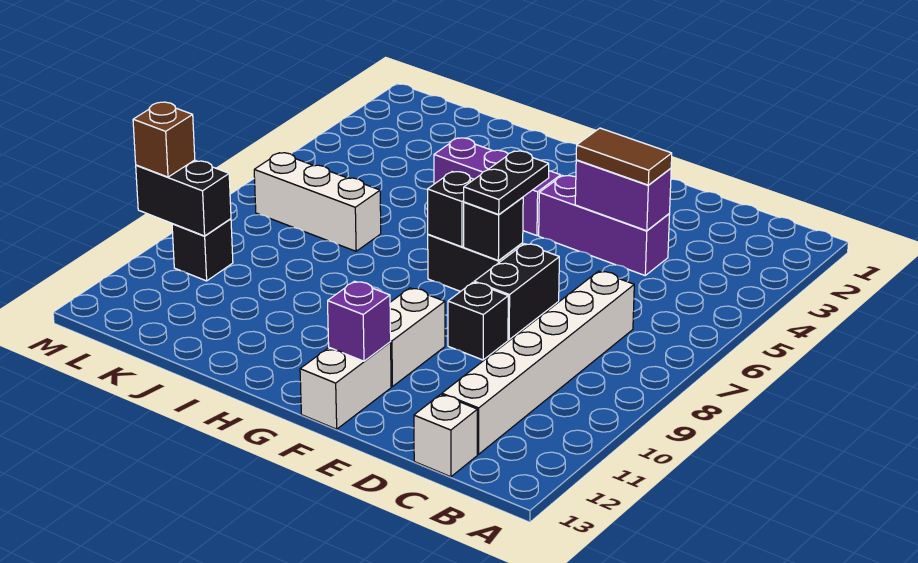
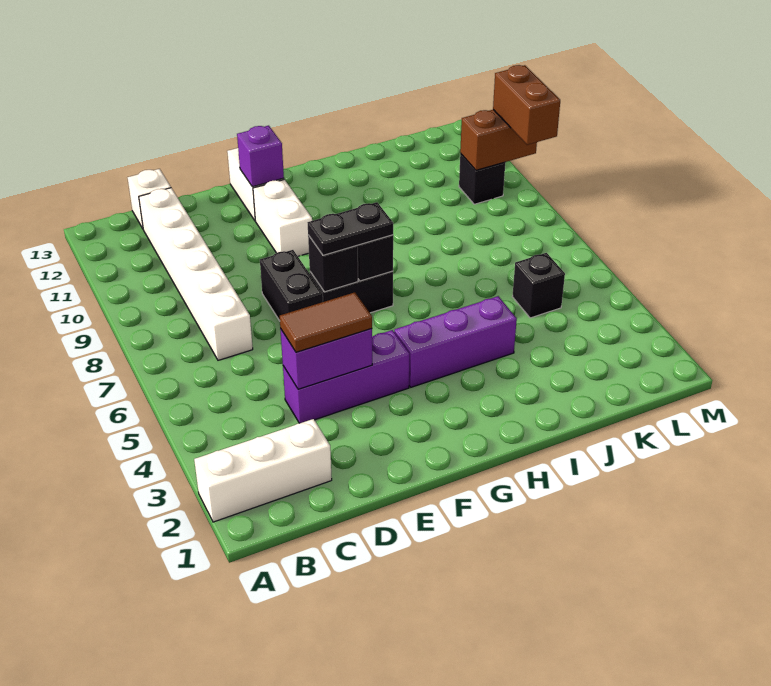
black brick E9 level 1 -> black brick K5 level 1
black plate F6:F7 level 3 -> black plate F7:G7 level 3
white brick J7:L7 level 1 -> white brick A2:C2 level 1
black brick L10:M10 level 2 -> brown brick L10:M10 level 2
brown brick M10 level 3 -> brown brick M9:M10 level 3

